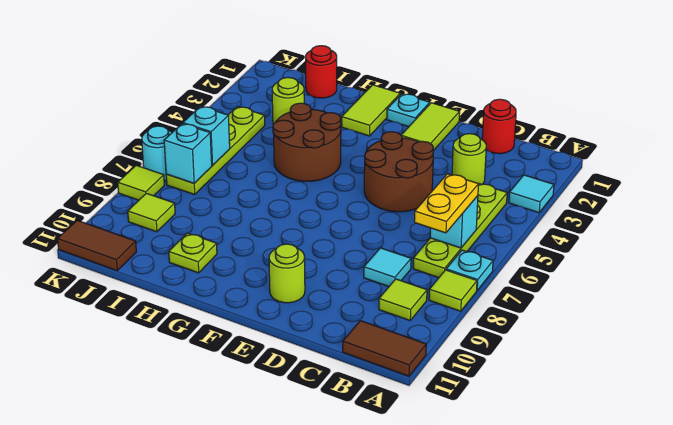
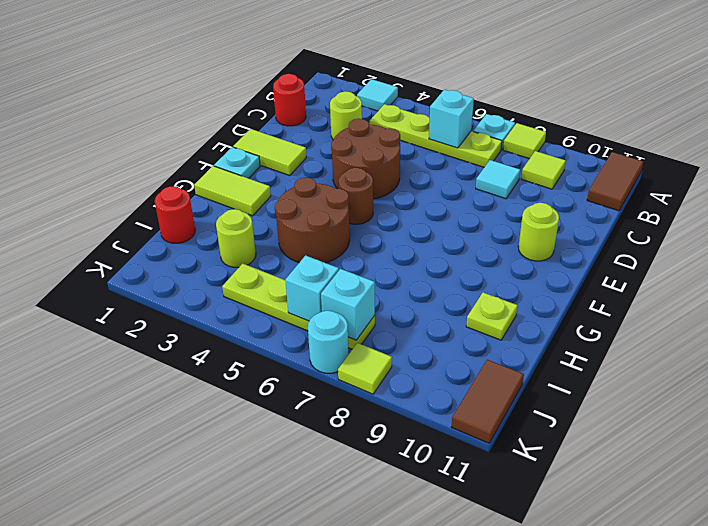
yellow plate B6:B7 level 3 -> none
none -> brown round brick F5 level 1
lime tile J9 level 1 -> none

